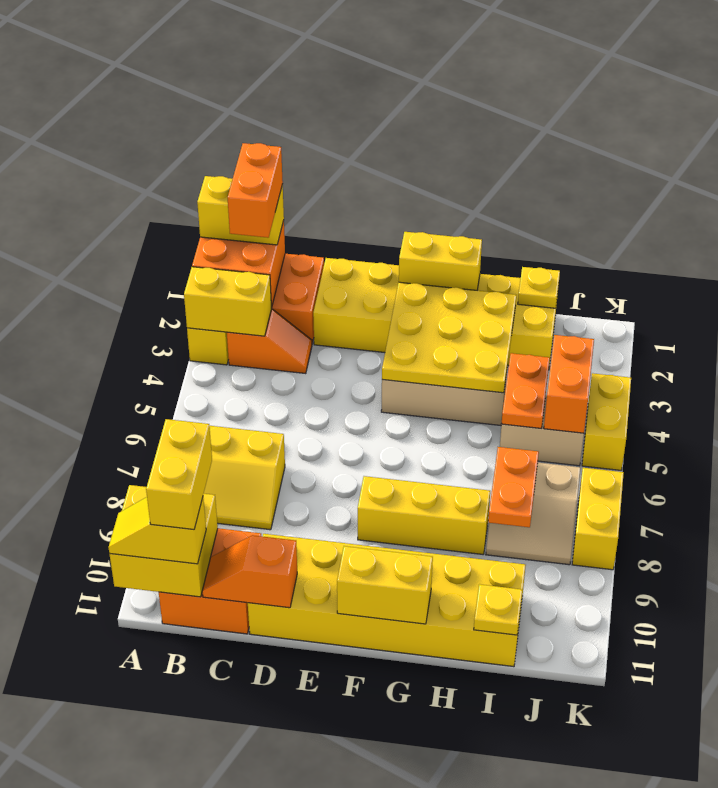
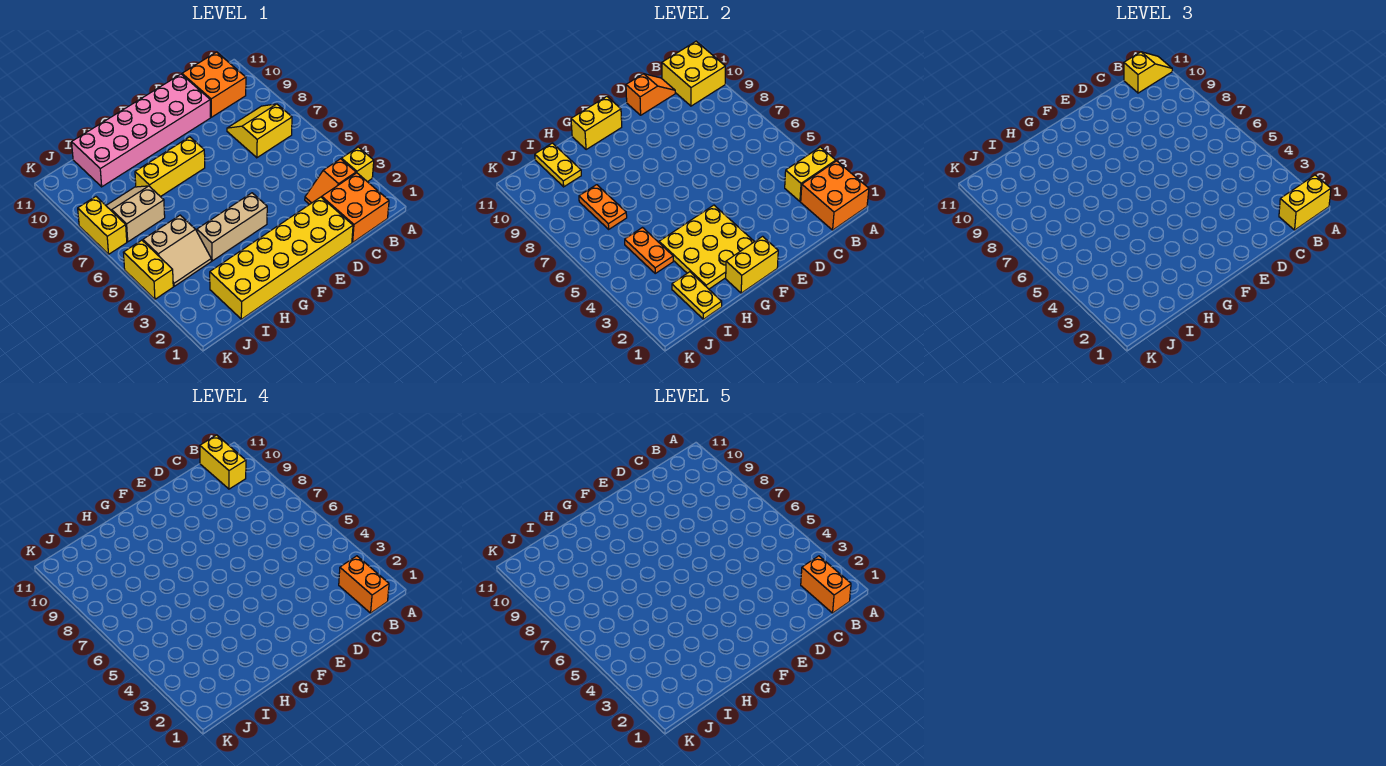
yellow brick D10:I11 level 1 -> pink brick D10:I11 level 1
yellow plate I1 level 2 -> yellow plate I1:I2 level 2
yellow plate I11 level 2 -> yellow plate I10:I11 level 2
orange brick J4:J5 level 2 -> orange brick B1:B2 level 5

